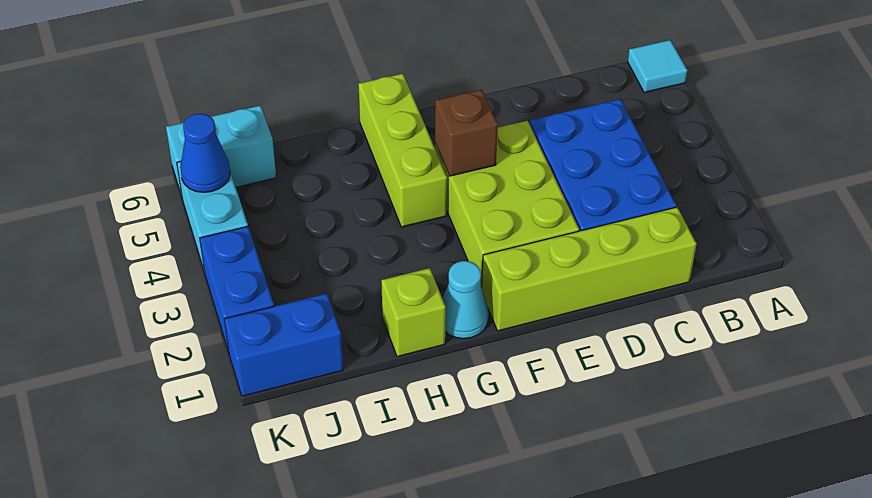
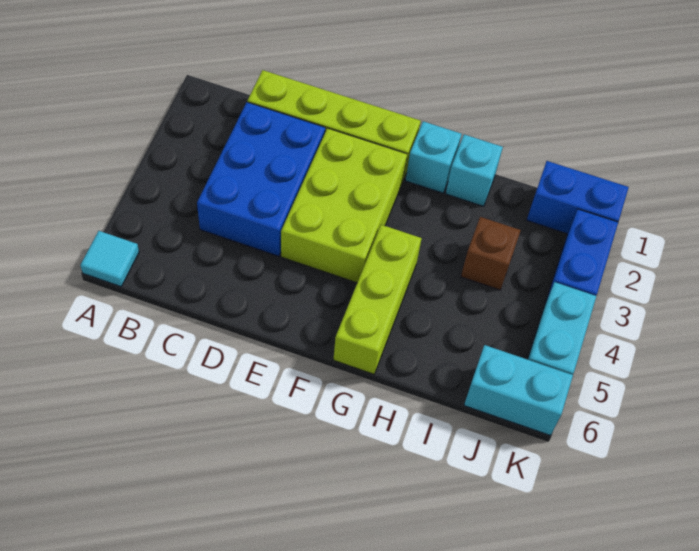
brown brick F4 level 2 -> brown brick I3 level 1
cyan cone G1 level 1 -> cyan brick G1 level 1
lime brick H1 level 1 -> cyan brick H1 level 1
blue cone K5 level 2 -> none

